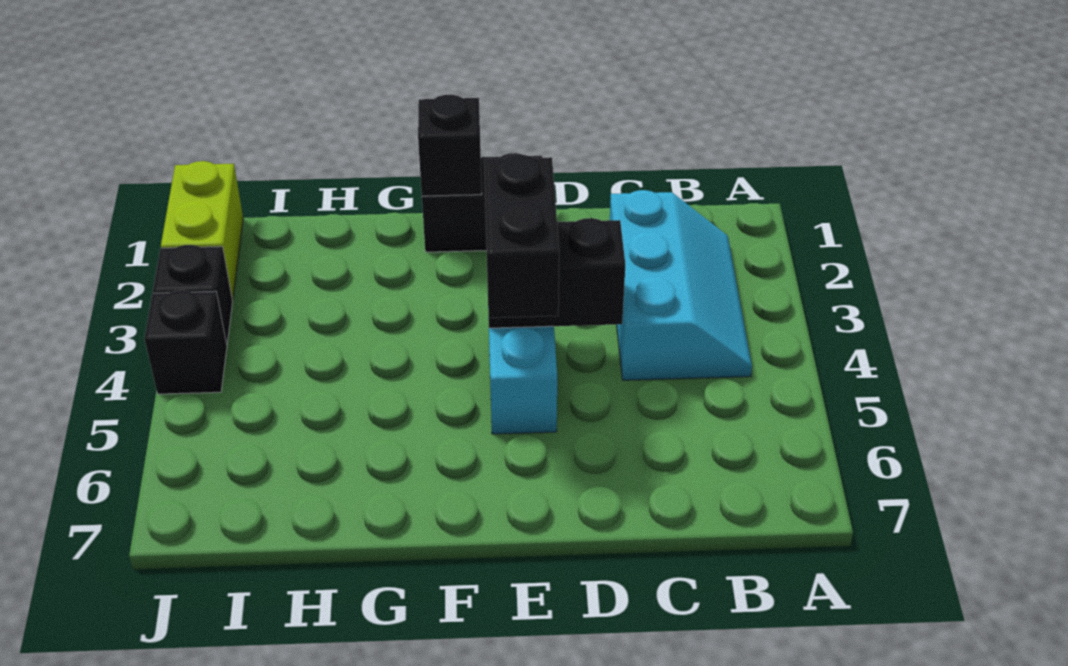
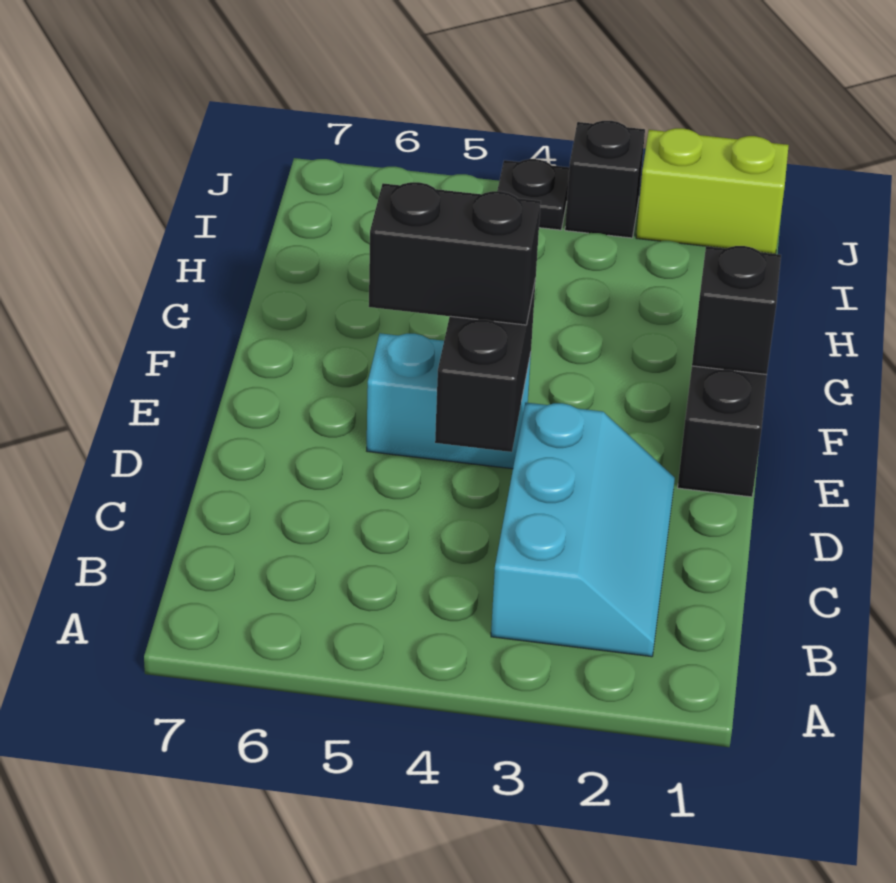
cyan slope B2:C4 level 1 top C -> cyan slope B2:D3 level 1 top 3
black brick J4 level 1 -> black plate J4 level 1

